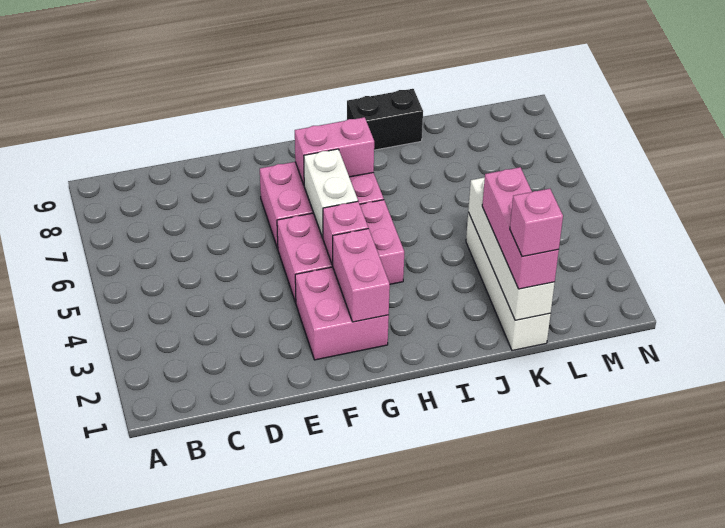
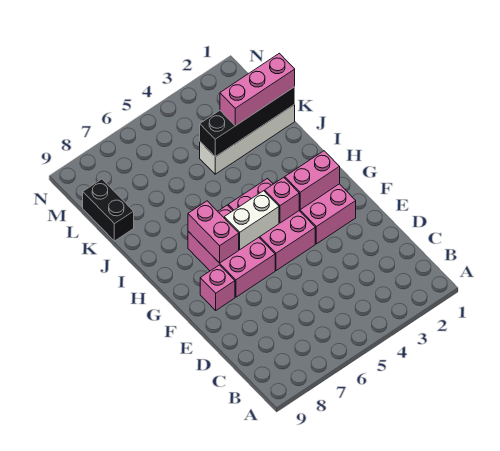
black brick I9:J9 level 1 -> black brick K9:L9 level 1
white brick K1:K4 level 2 -> black brick K1:K4 level 2
pink brick K1 level 4 -> pink brick F8 level 1

